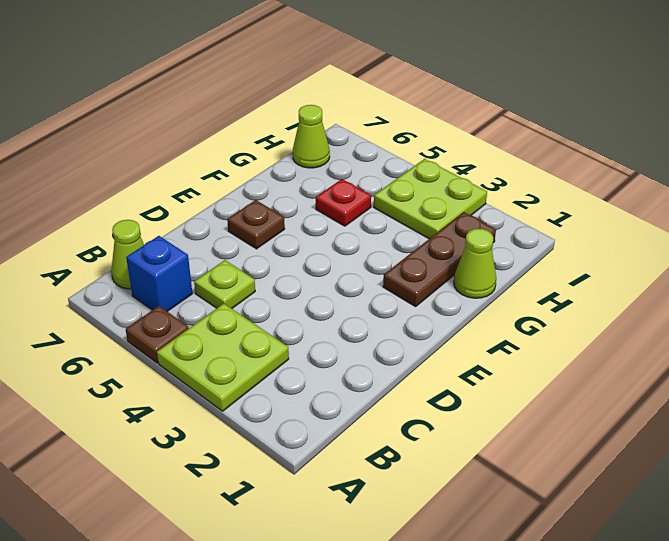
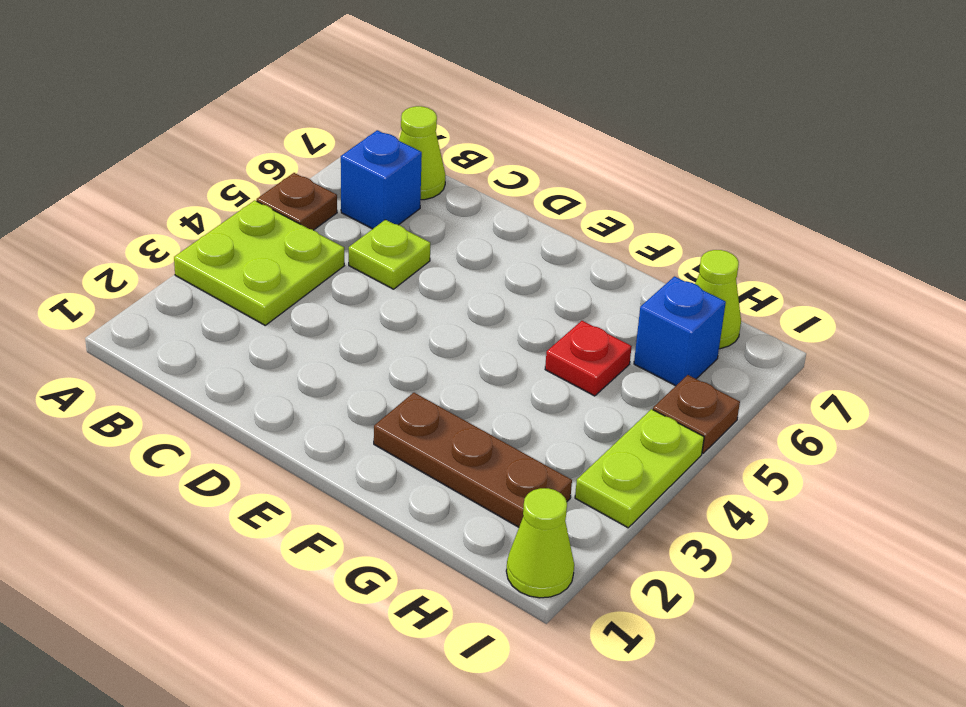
brown plate E6 level 1 -> brown plate I5 level 1
lime cone G1 level 1 -> lime cone I1 level 1
lime plate H3:I4 level 1 -> lime plate I3:I4 level 1
none -> blue brick H6 level 1

